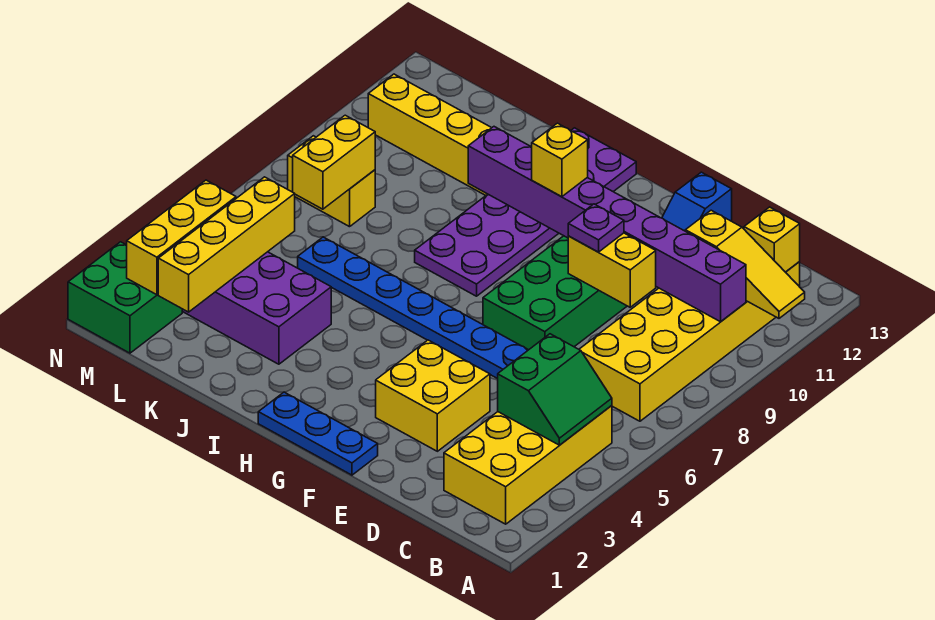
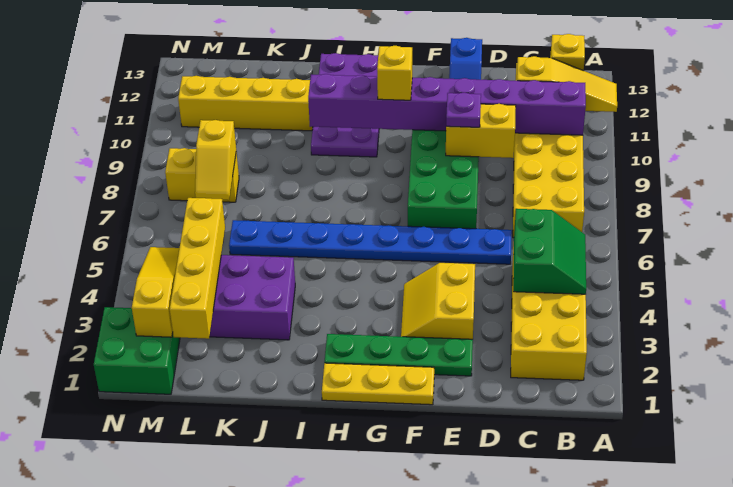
none -> green plate E2:H2 level 1
yellow brick E3:F4 level 1 -> yellow slope E3:F4 level 1 top E
blue plate F1:H1 level 1 -> yellow plate F1:H1 level 1
purple plate H8:I13 level 1 -> purple plate H10:I13 level 1
yellow brick L7:L8 level 2 -> yellow slope L7:L8 level 2 top 8
yellow brick M2:M4 level 2 -> yellow slope M2:M4 level 2 top 2

